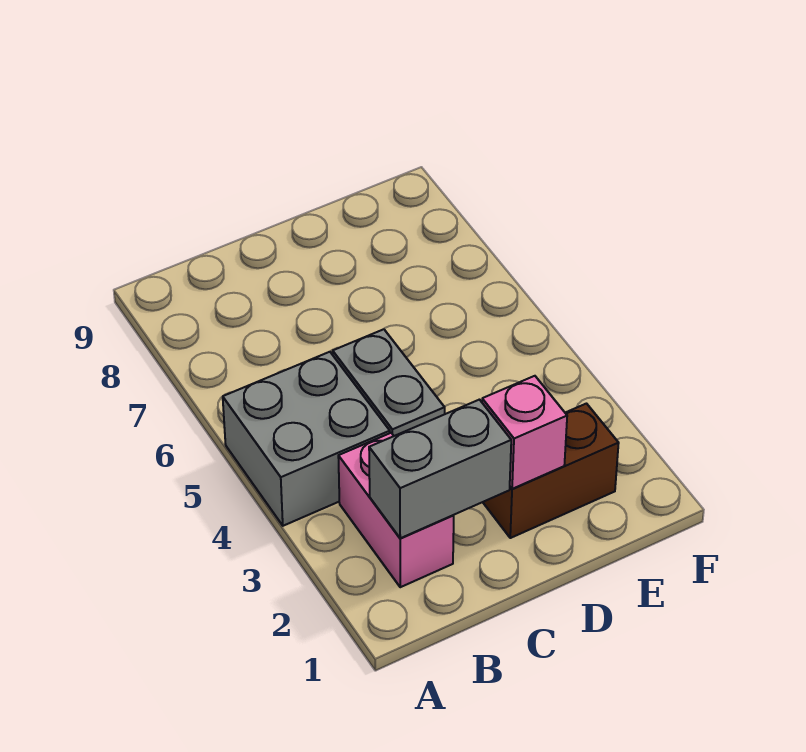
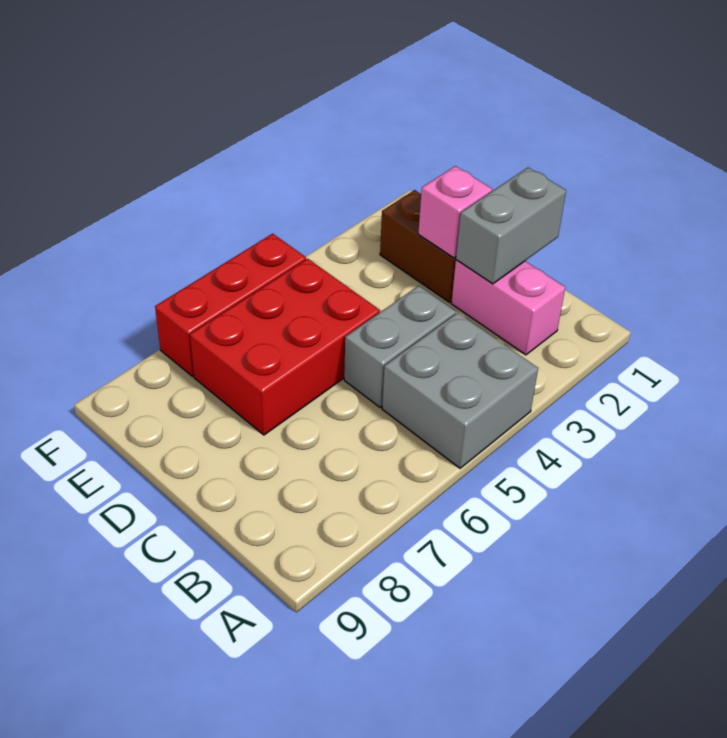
pink brick B2:B3 level 1 -> pink brick B2:C2 level 1
grey brick B2:C2 level 2 -> grey brick C1:C2 level 2
none -> red brick D5:E7 level 1
none -> red brick F5:F7 level 1

